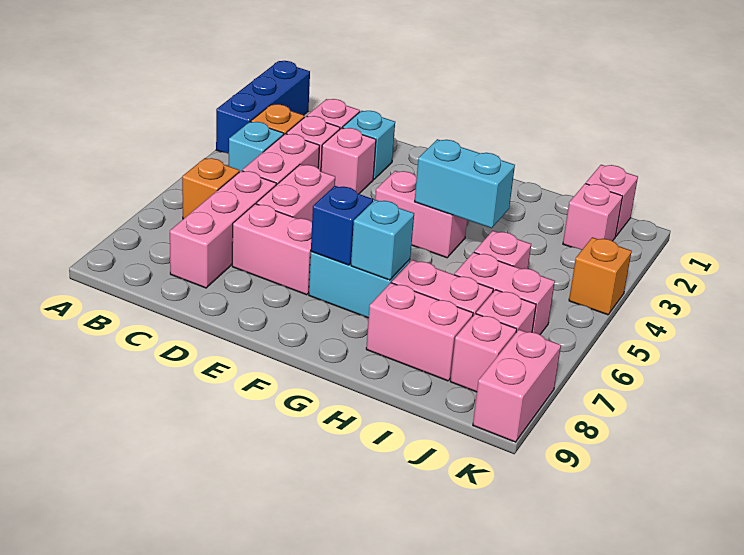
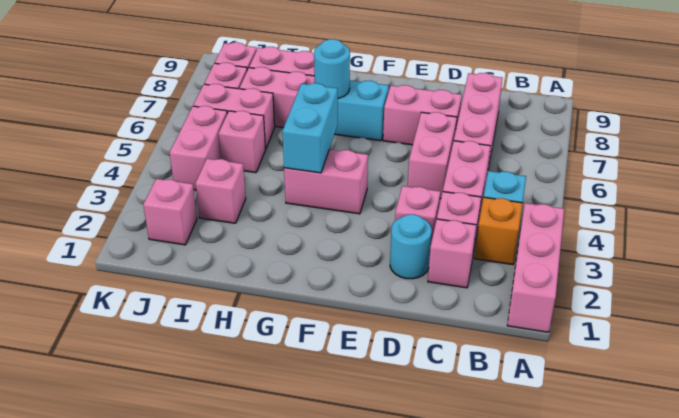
blue brick A1:A3 level 1 -> pink brick A1:A3 level 1
orange brick B6 level 1 -> none
cyan brick D2 level 1 -> cyan round brick D2 level 1
blue brick F7 level 2 -> none
cyan brick G4:H4 level 2 -> cyan brick G4:G5 level 2
cyan brick G7 level 2 -> cyan round brick G7 level 2
pink brick J1 level 1 -> pink brick I3 level 1
orange brick K4 level 1 -> none
pink brick K8:K9 level 1 -> pink brick J4:J5 level 1

